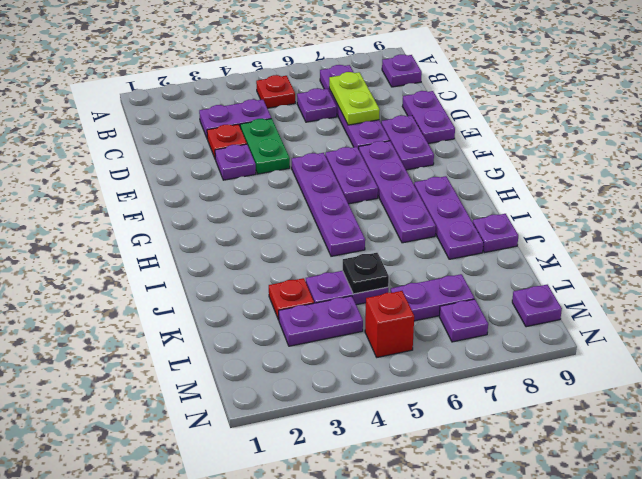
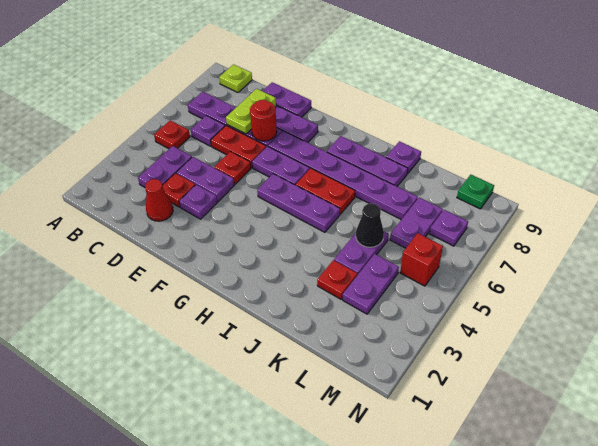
purple plate B9 level 1 -> lime plate B9 level 1
lime plate C7:D7 level 2 -> lime plate D7:D8 level 2
none -> red cone D2 level 1
green plate D4:E4 level 1 -> purple plate D4:E4 level 1
none -> red plate D6:E6 level 1
none -> red plate E5 level 1
none -> red round brick E7 level 2
purple plate F5:I5 level 1 -> purple plate G5:I5 level 1
purple plate F7:I7 level 1 -> purple plate F7:K7 level 1
none -> red plate H6:I6 level 1
black plate K5 level 2 -> black cone K5 level 2
purple plate M9 level 1 -> green plate M9 level 1

